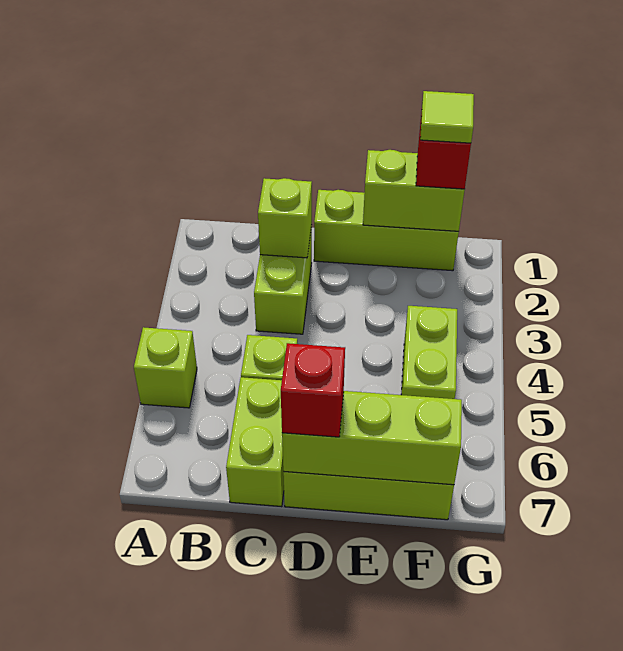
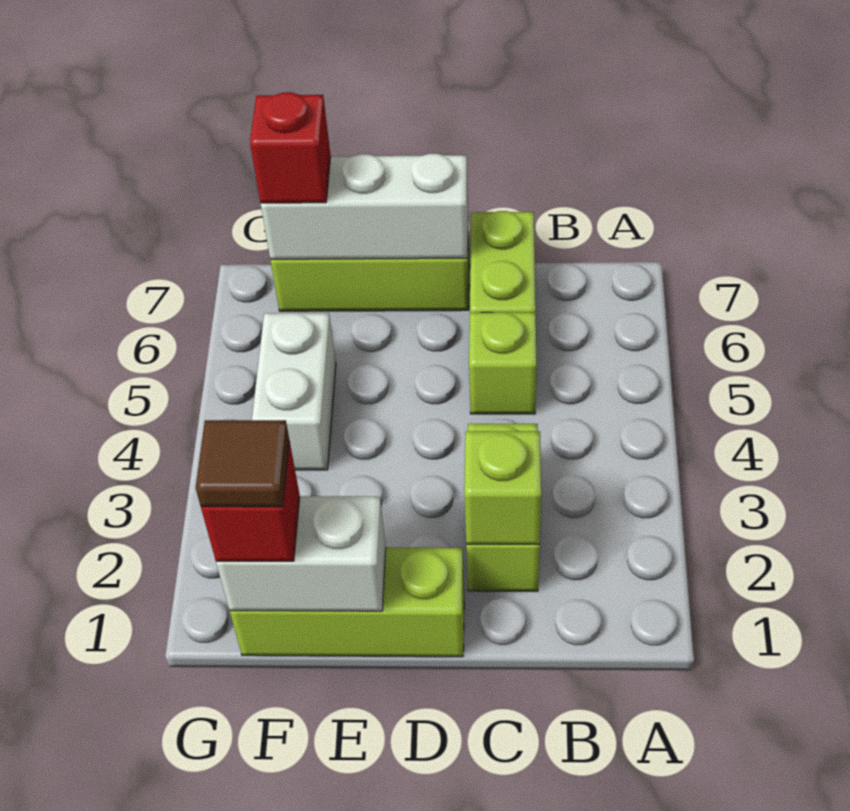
lime brick A5 level 1 -> none
lime brick D7:F7 level 2 -> white brick D7:F7 level 2
red brick D7 level 3 -> red brick F7 level 3
lime brick E1:F1 level 2 -> white brick E1:F1 level 2
lime tile F1 level 4 -> brown tile F1 level 4
lime brick F4:F5 level 1 -> white brick F4:F5 level 1

